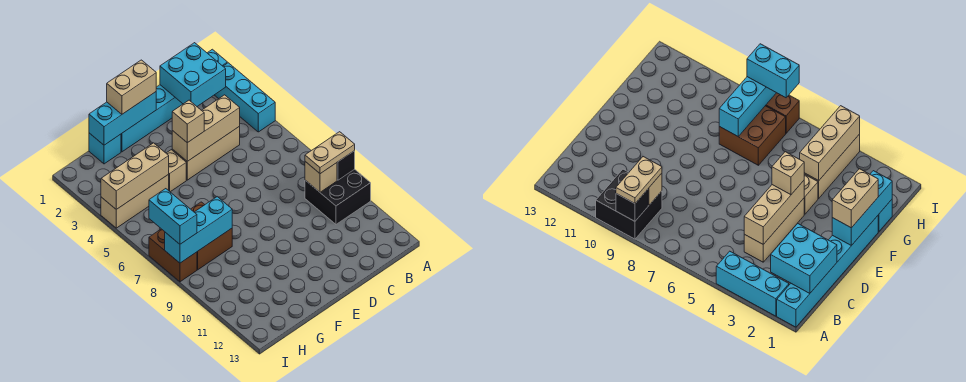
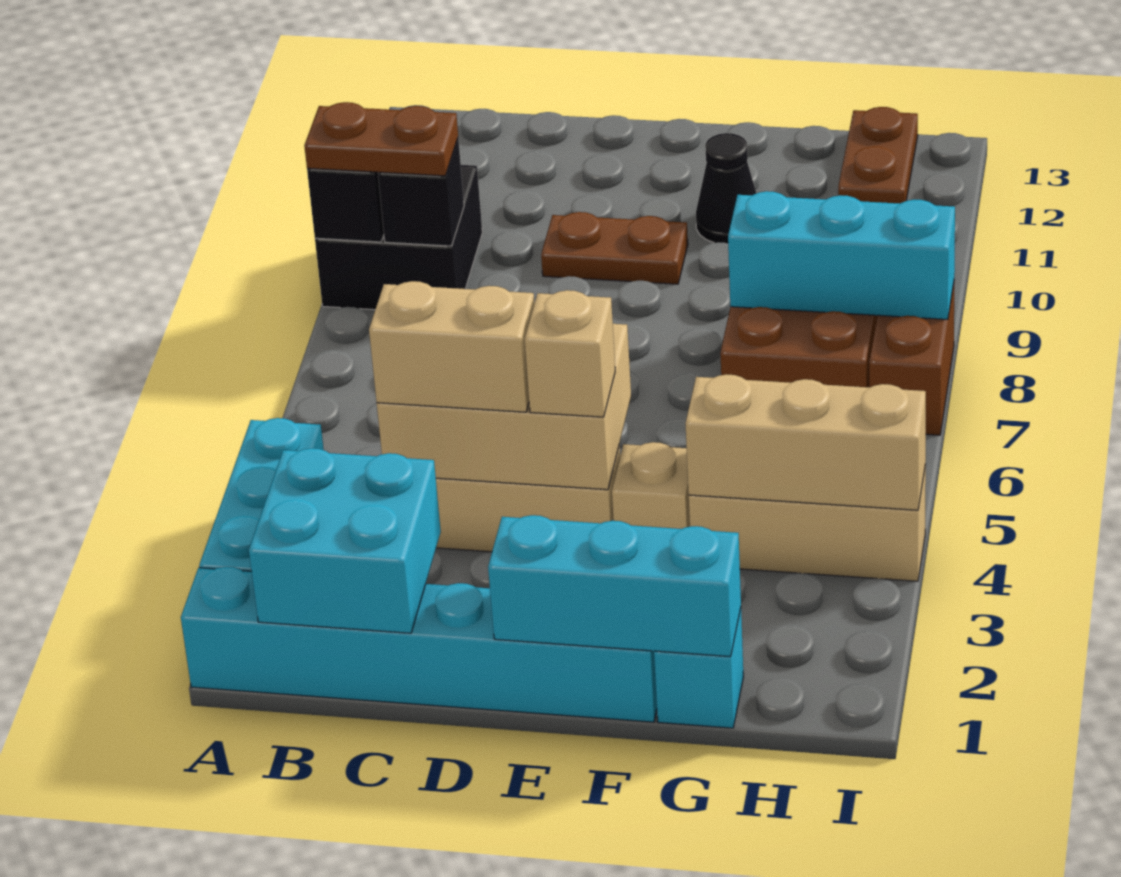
tan plate A9:B9 level 3 -> brown plate A9:B9 level 3
tan brick B9 level 2 -> black brick B9 level 2
tan brick C4:E4 level 2 -> tan brick C4:E5 level 2
none -> brown plate D10:E10 level 1
tan brick E1:F1 level 3 -> tan brick C4:D4 level 3
none -> black cone F11 level 1
none -> brown plate H12:H13 level 1
cyan brick I7:I8 level 3 -> none

